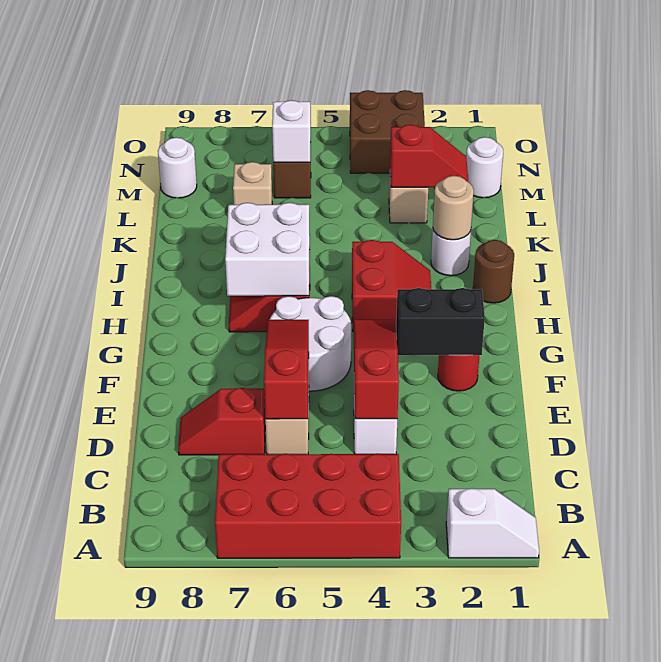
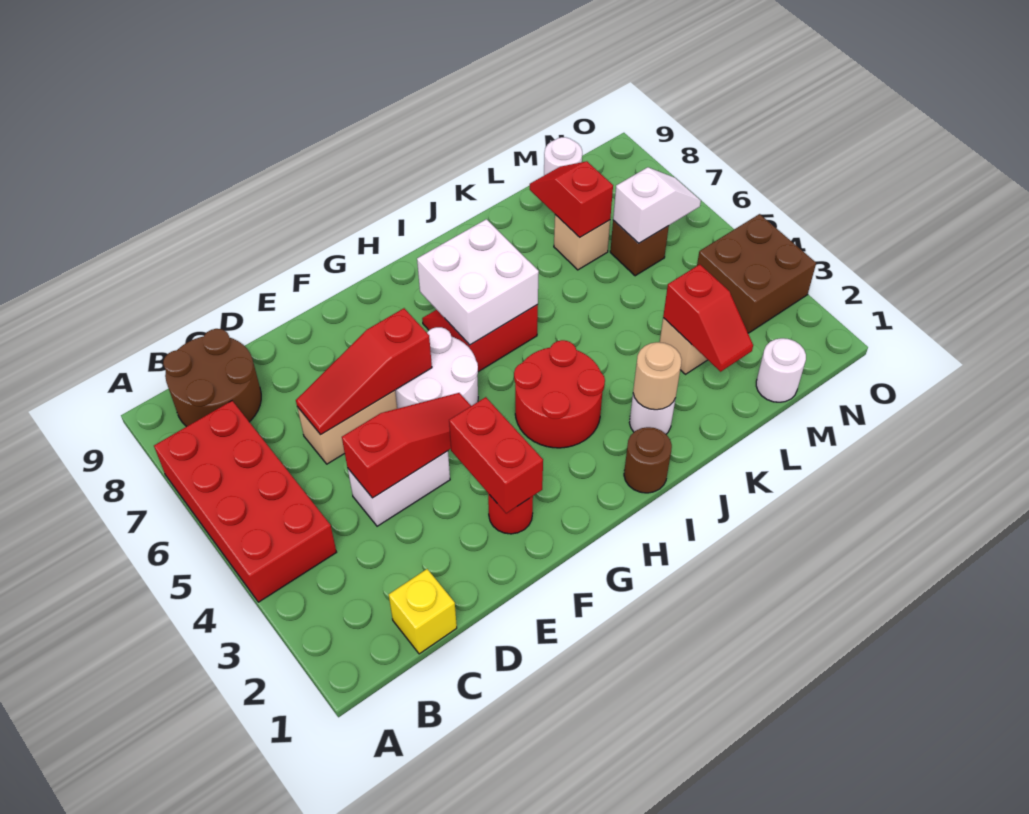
white slope A1:A2 level 1 top 2 -> none
none -> brown round brick B8:C9 level 1
none -> yellow brick C1 level 1
red slope D6:F6 level 2 top D -> red slope D6:F6 level 2 top F
red slope D7:D8 level 1 top 7 -> red slope L7:L8 level 2 top 7
black brick F2:F3 level 2 -> red brick F2:F3 level 2
red slope H3:I4 level 1 top 4 -> red round brick H3:I4 level 1

